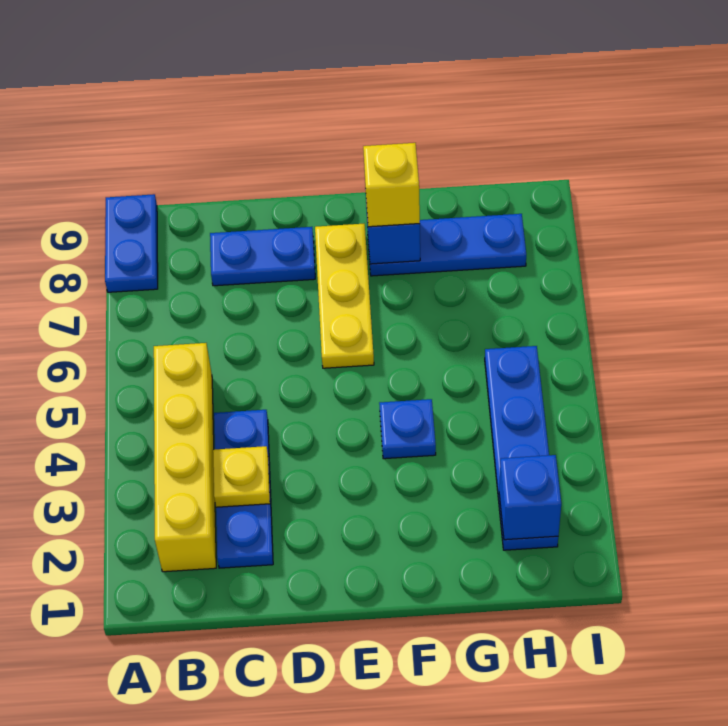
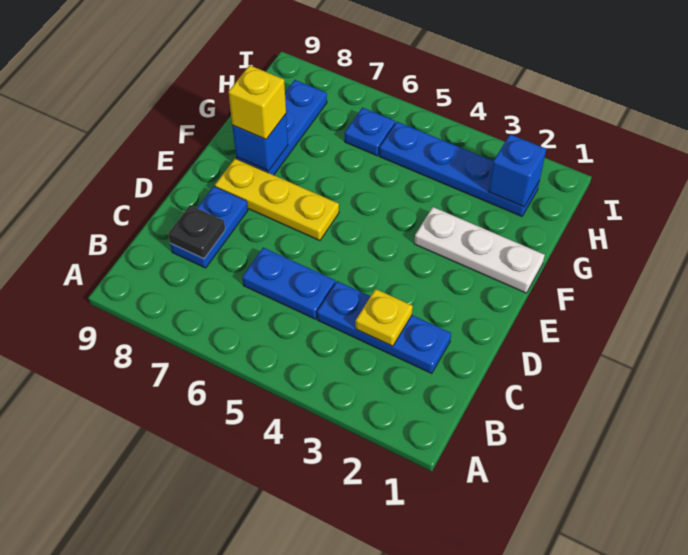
blue plate A8:A9 level 1 -> blue plate C5:C6 level 1
yellow brick B2:B5 level 1 -> none
none -> black plate C8 level 2
none -> white plate F1:F3 level 1
blue plate F4 level 1 -> blue plate H6 level 1

